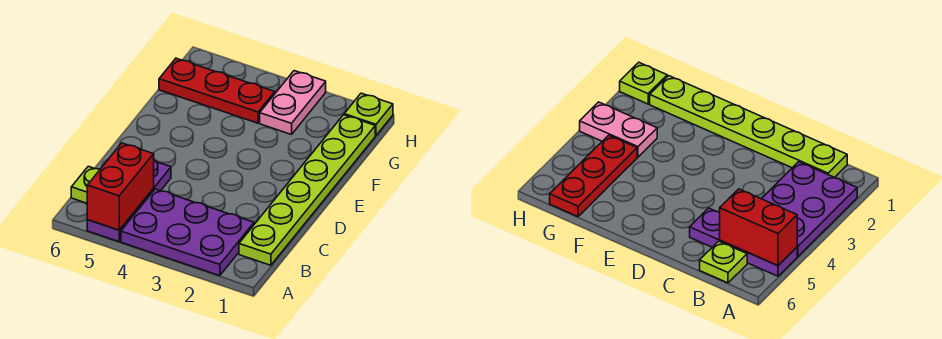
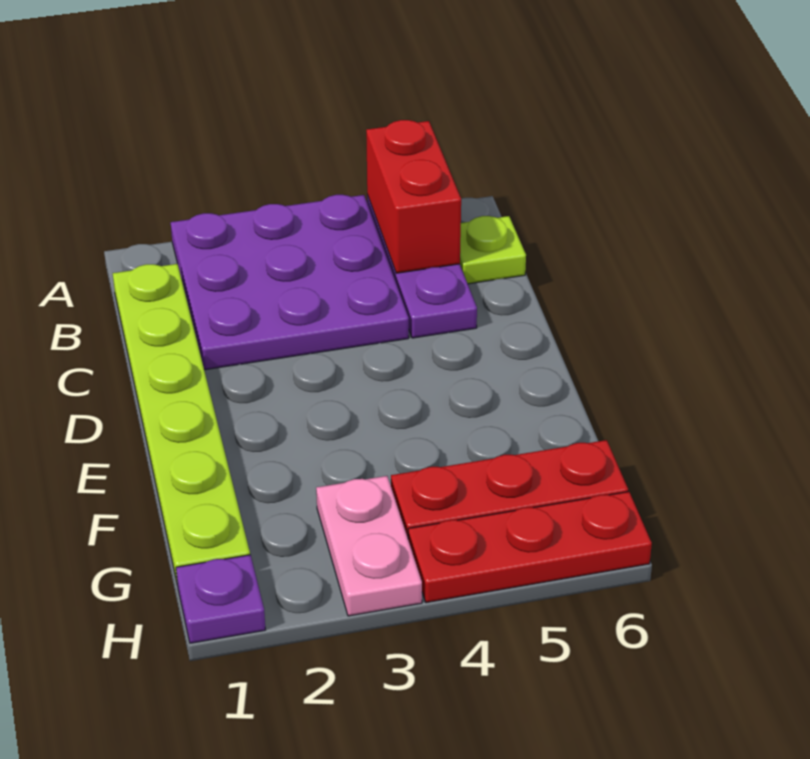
purple plate A2:B4 level 1 -> purple plate A2:C4 level 1
lime plate H1 level 1 -> purple plate H1 level 1
none -> red plate H4:H6 level 1

